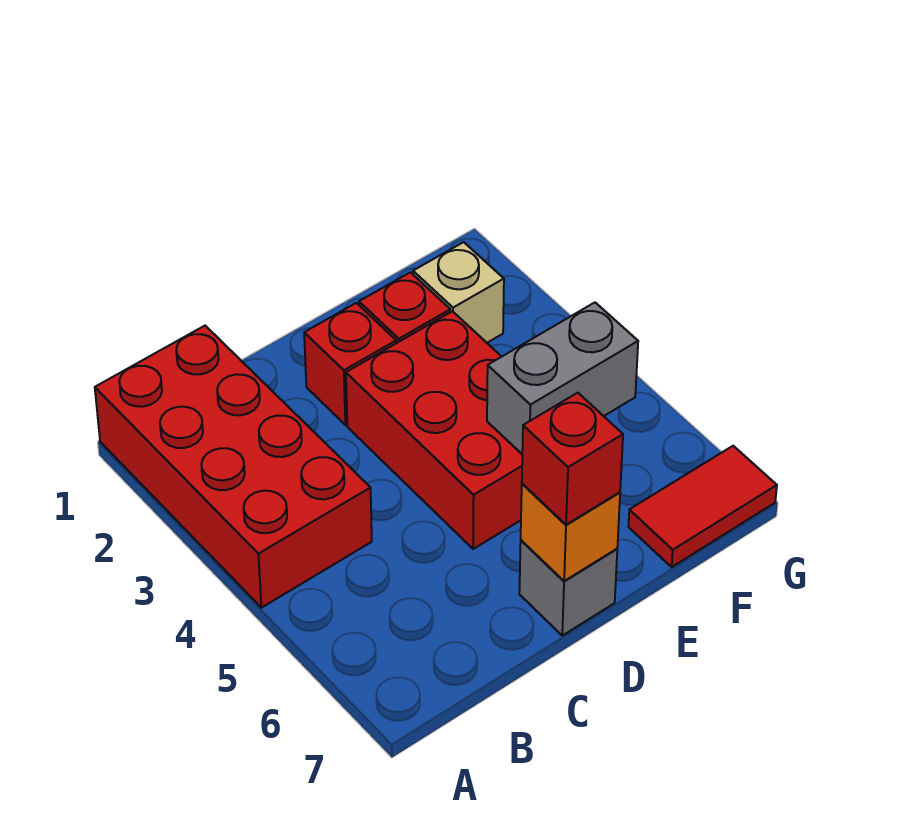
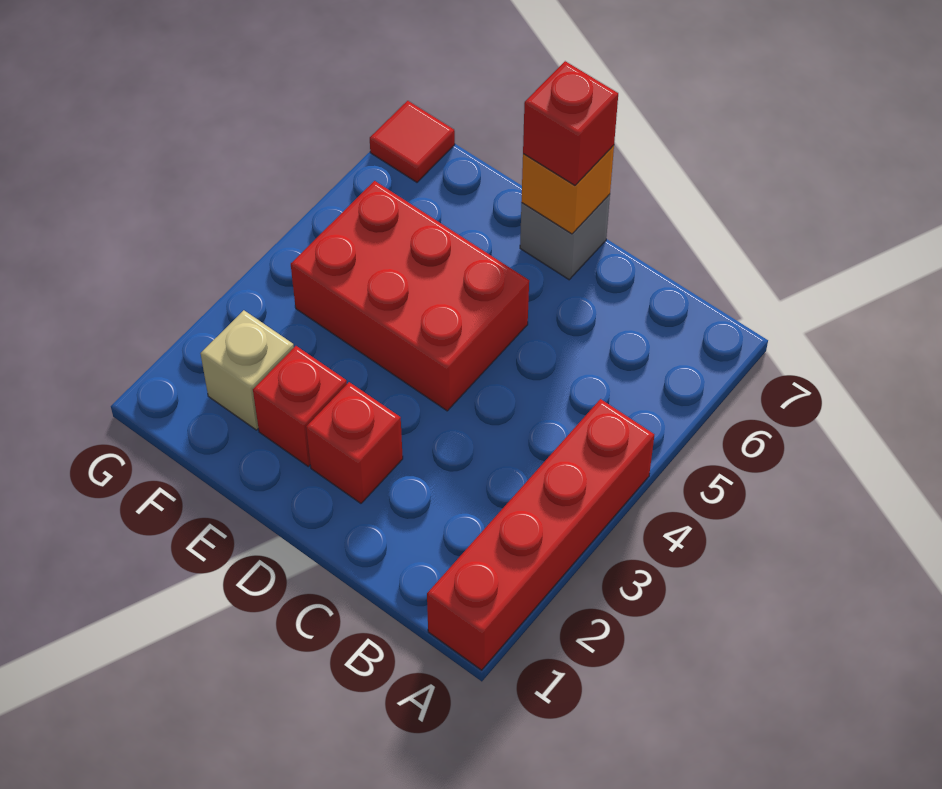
red brick A1:B4 level 1 -> red brick A1:A4 level 1
red brick D3:E5 level 1 -> red brick D4:F5 level 1
grey brick E5:F5 level 2 -> none
red tile F7:G7 level 1 -> red tile G7 level 1

